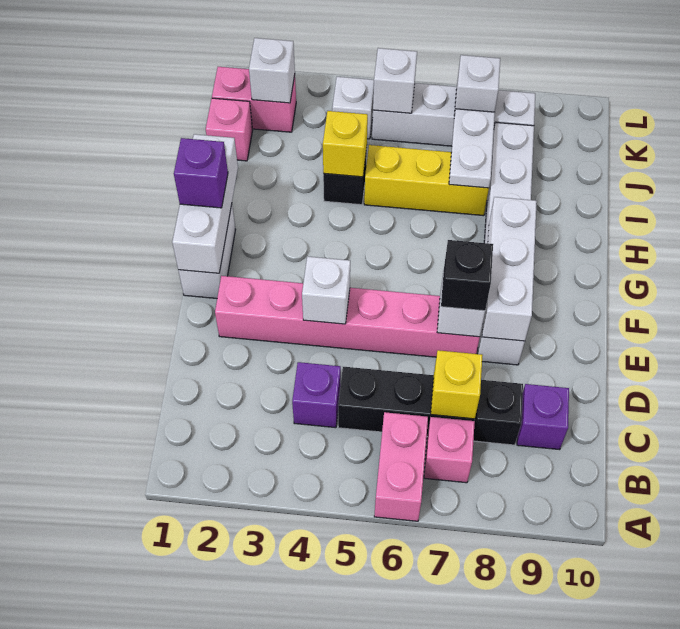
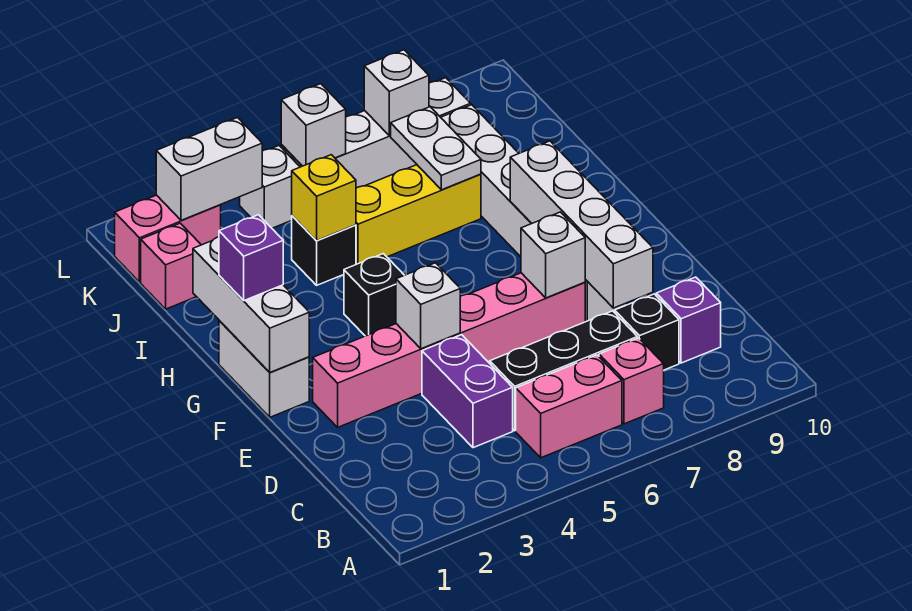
pink brick A6:B6 level 1 -> pink brick B5:B6 level 1
purple brick C4 level 1 -> purple brick C4:D4 level 1
yellow brick C7 level 2 -> none
black brick E7 level 3 -> black brick G4 level 1
white brick E8:G8 level 2 -> white brick D8:G8 level 2
white brick K2 level 2 -> white brick K2:K3 level 2

